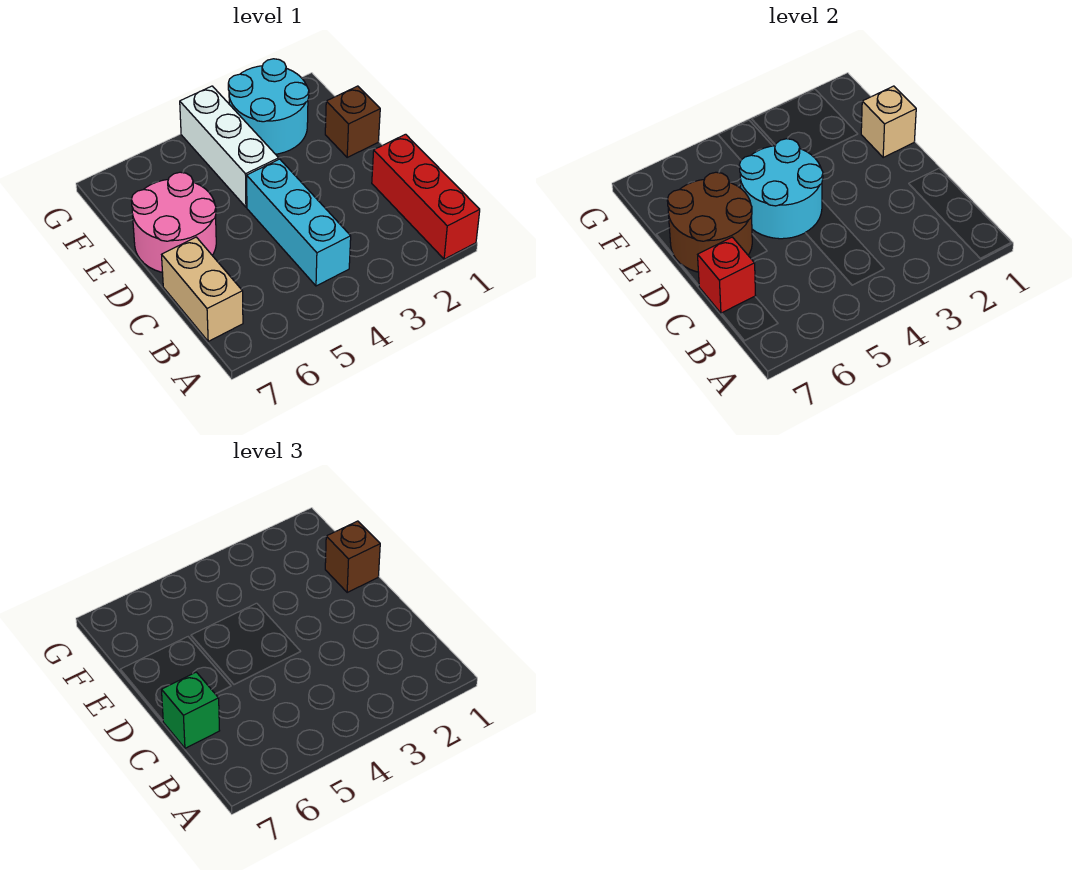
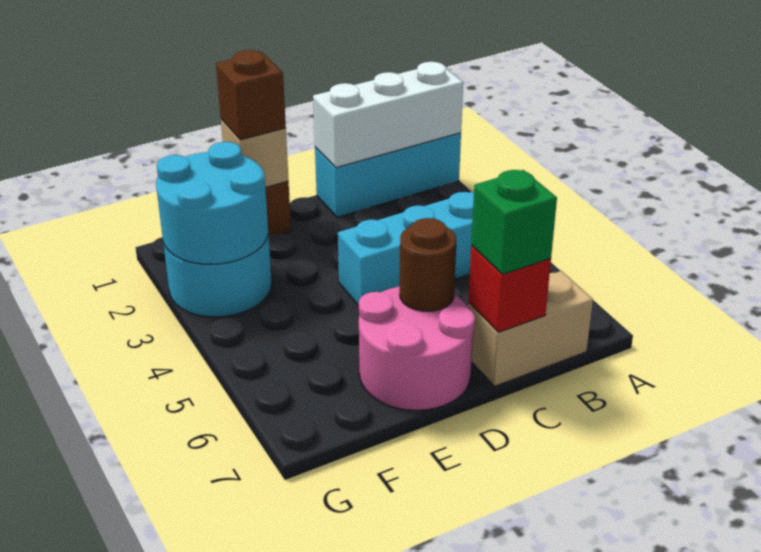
red brick A1:C1 level 1 -> cyan brick A1:C1 level 1
cyan round brick D4:E5 level 2 -> cyan round brick F2:G3 level 2
brown round brick D6:E7 level 2 -> brown round brick D6 level 2
white brick E4:G4 level 1 -> white brick A1:C1 level 2

